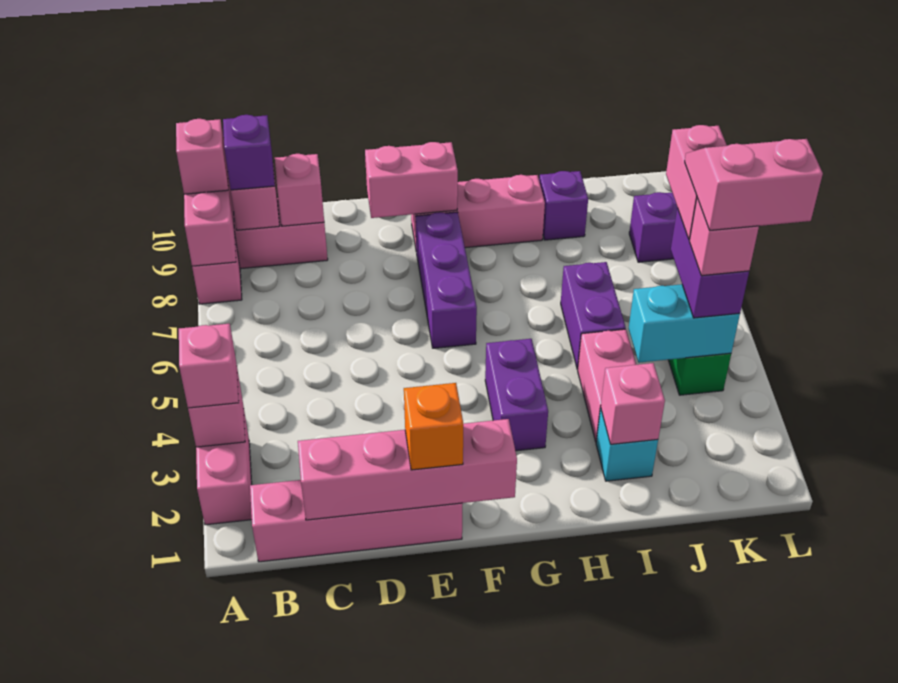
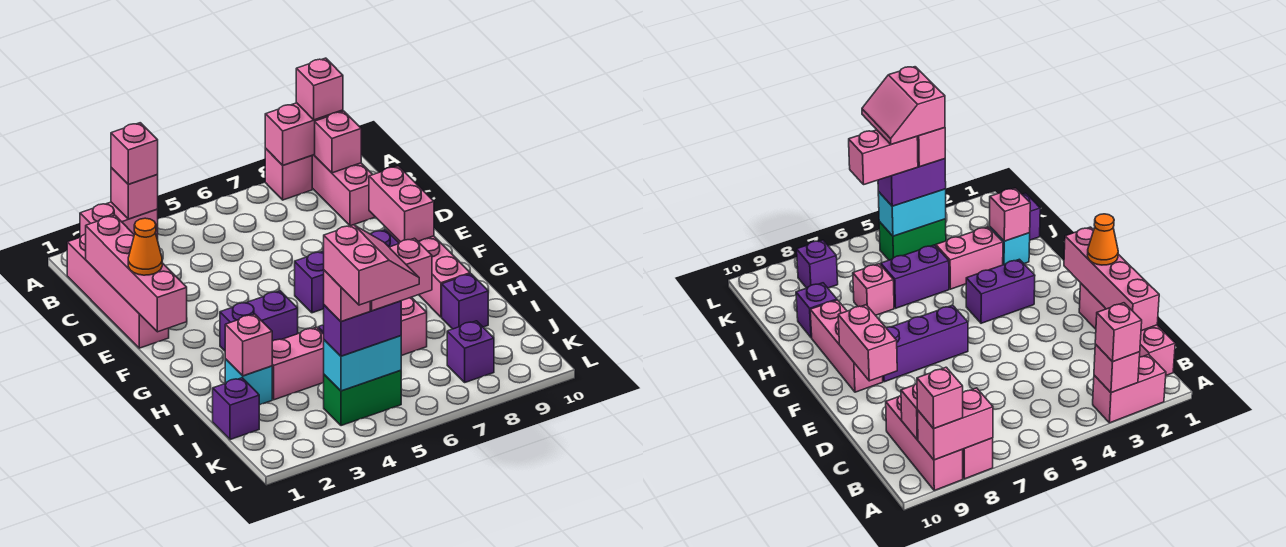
purple brick B9 level 3 -> purple brick J1 level 1
pink brick C9 level 2 -> pink brick I7 level 1
orange brick E1 level 3 -> orange cone E1 level 3
cyan brick J4:K4 level 2 -> cyan brick K4:K5 level 2

